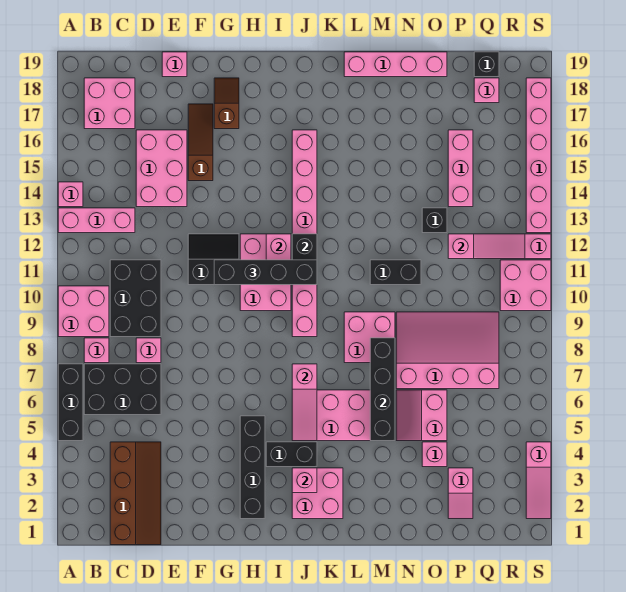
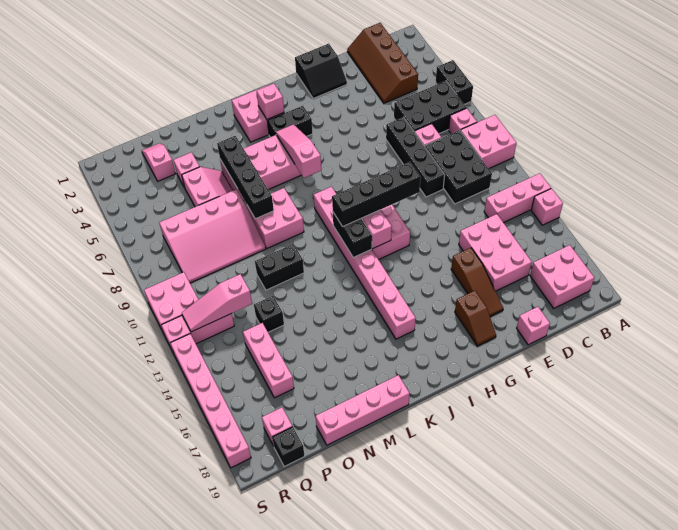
black brick A5:A7 level 1 -> black brick A5:A6 level 1
black slope F11:G12 level 1 top 11 -> black slope F1:G2 level 1 top 1
black brick H2:H5 level 1 -> black brick E7:E10 level 1
pink slope S2:S4 level 1 top 4 -> none

